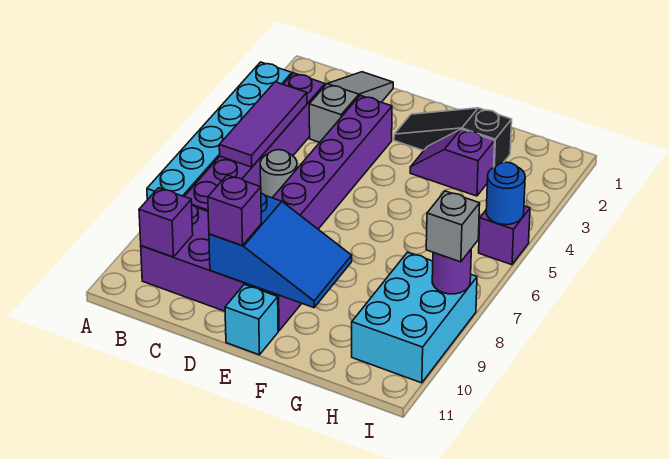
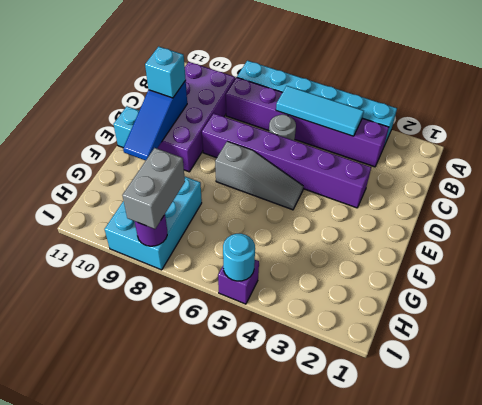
purple tile B4:B6 level 2 -> cyan tile B4:B6 level 2
purple brick B10 level 2 -> none
grey slope C1:C3 level 1 top 3 -> grey slope E5:E7 level 1 top 7
blue slope D9:F10 level 2 top D -> blue slope D10:F10 level 2 top D
purple brick D10 level 3 -> cyan brick D10 level 3
black slope E2:G2 level 1 top G -> none
purple slope F3:G3 level 1 top G -> none
cyan brick H8:I10 level 1 -> cyan brick G8:I9 level 1
blue round brick I5 level 2 -> cyan round brick I5 level 2
grey brick I8 level 3 -> grey brick H8:I8 level 3

